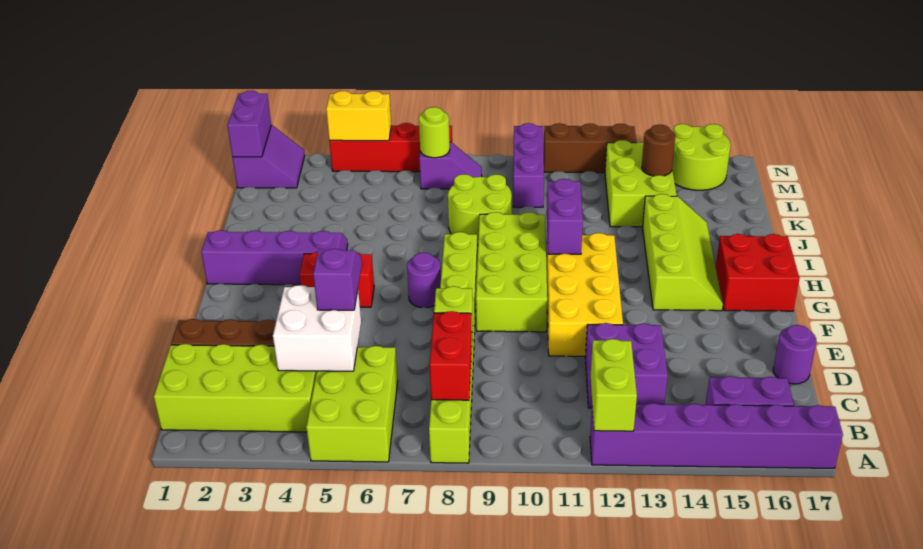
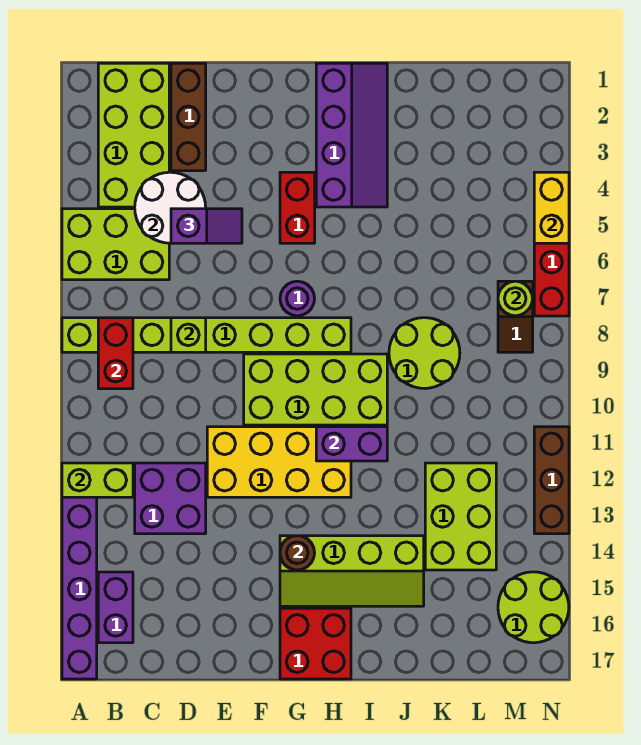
red brick B8:C8 level 2 -> red brick B8:B9 level 2
white brick C4:D5 level 2 -> white round brick C4:D5 level 2
purple round brick D17 level 1 -> none
lime brick K13:M14 level 1 -> lime brick K12:L14 level 1
purple brick L10:N10 level 1 -> none
brown round brick L14 level 2 -> brown round brick G14 level 2
purple slope M1:N2 level 1 top 1 -> none
purple brick M1:N1 level 2 -> none
purple slope M7:M8 level 1 top 7 -> brown slope M7:M8 level 1 top 7

